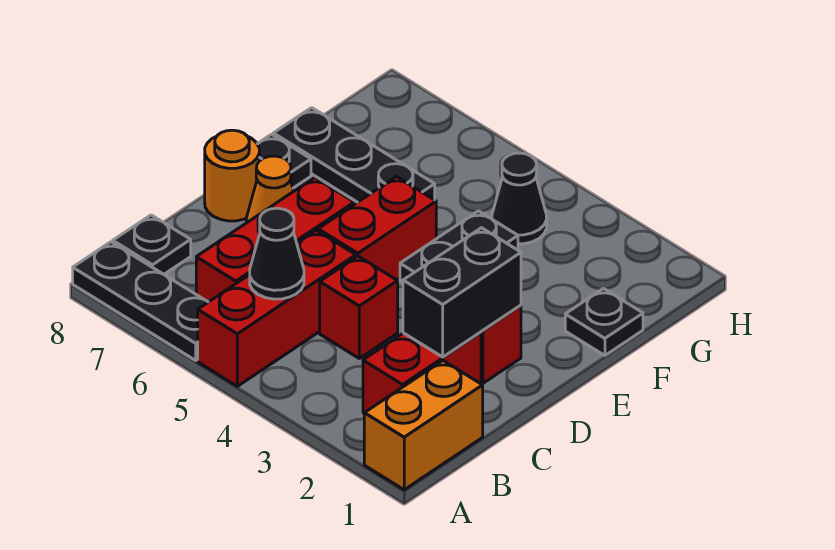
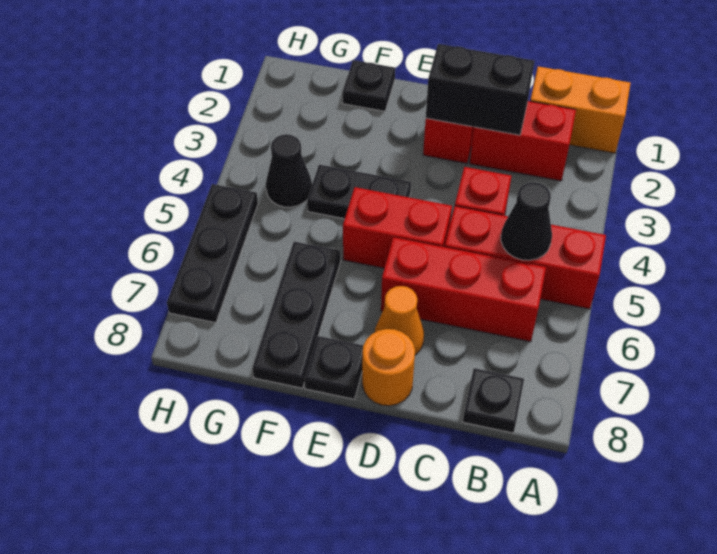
black plate A6:A8 level 1 -> black plate H5:H7 level 1

